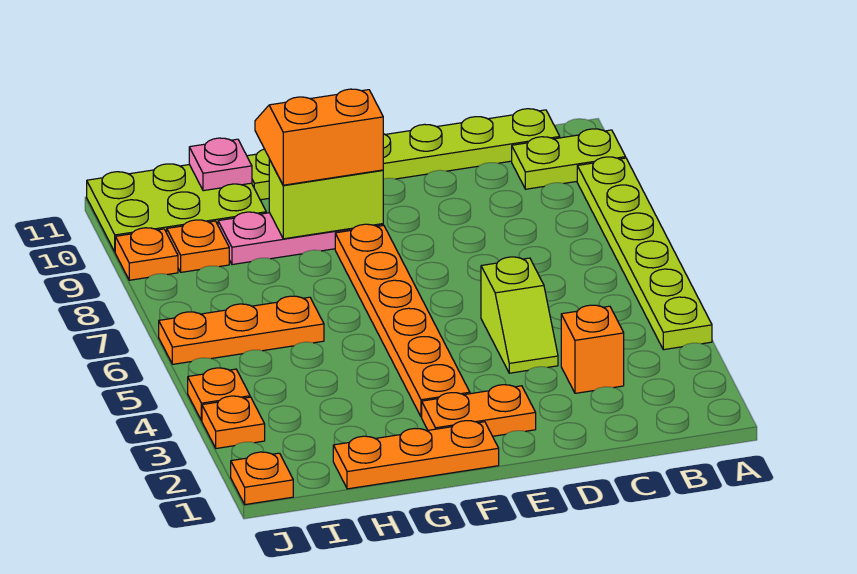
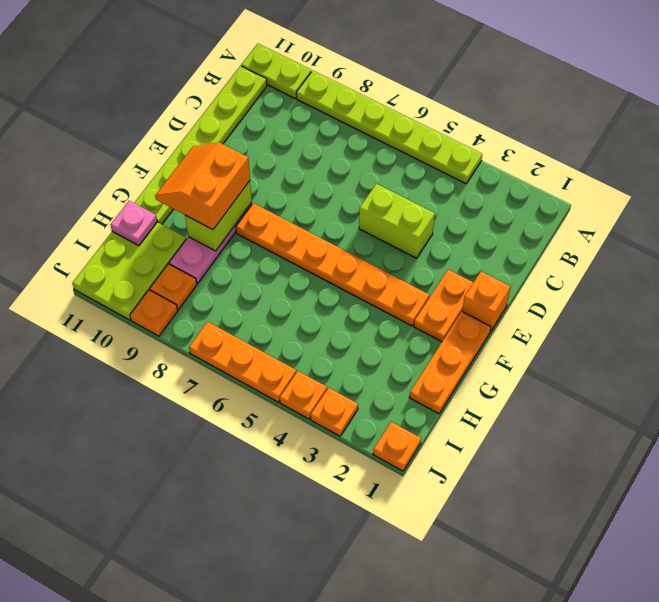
lime plate A10:B10 level 1 -> lime plate A10:A11 level 1
orange brick C3 level 1 -> orange brick E1 level 1
lime slope D4:D5 level 1 top 5 -> lime brick D4:D5 level 1
orange plate H6:J6 level 1 -> orange plate J5:J7 level 1

